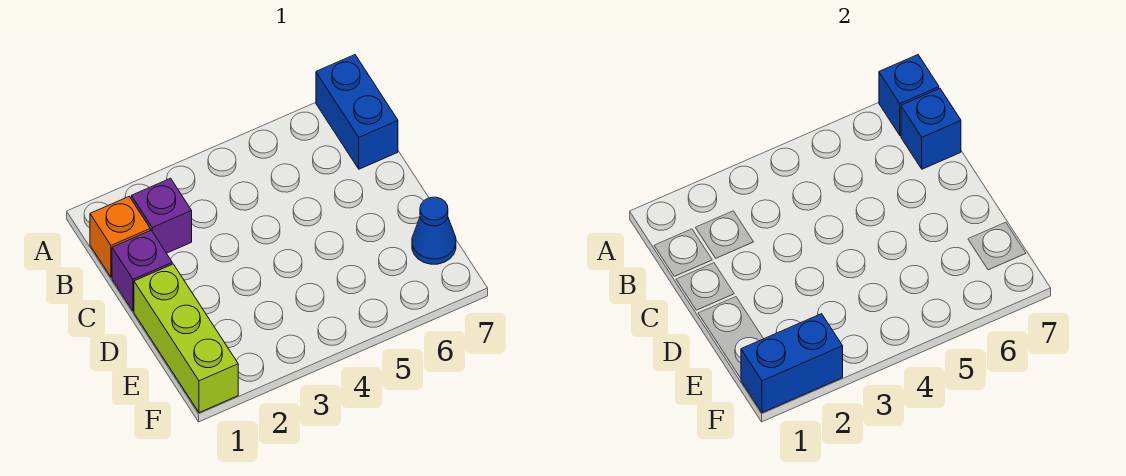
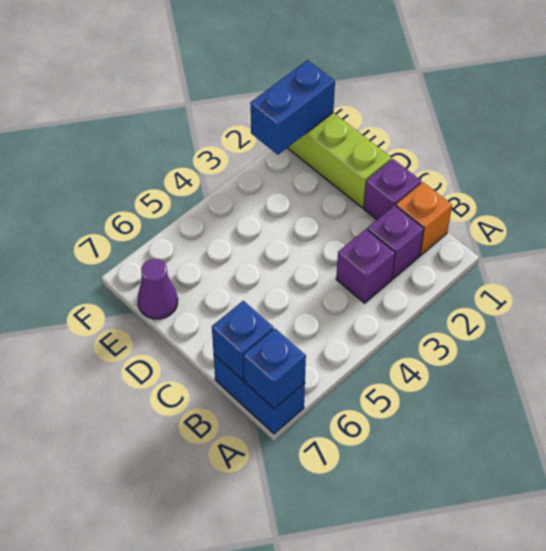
none -> purple brick B3 level 1
blue cone E7 level 1 -> purple cone E7 level 1

